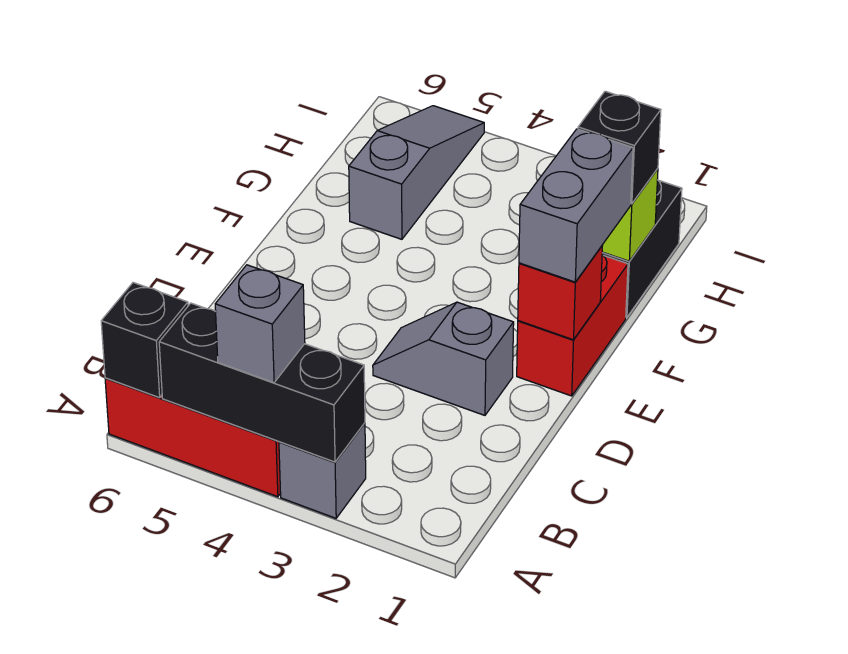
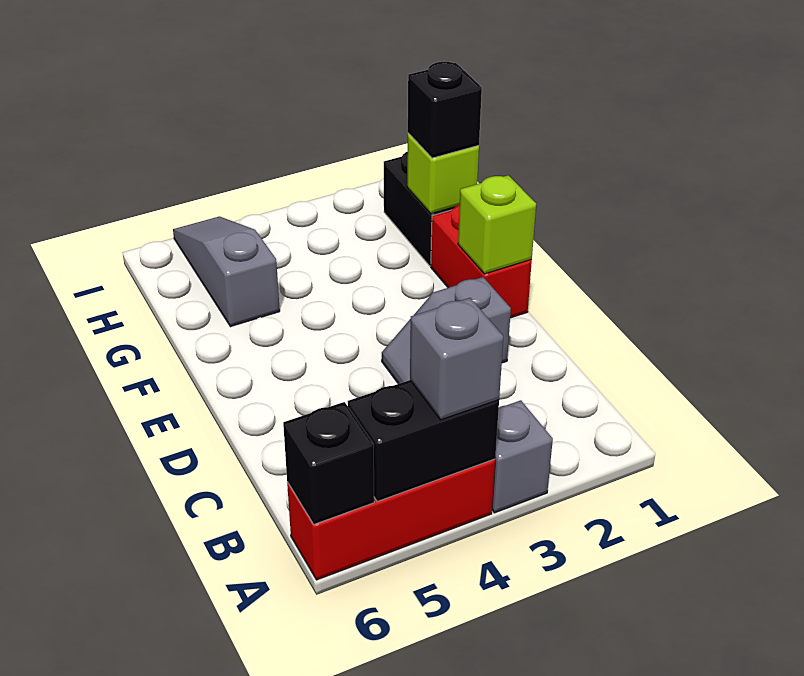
black brick A3:A5 level 2 -> black brick A4:A5 level 2
red brick E1 level 2 -> lime brick E1 level 2
grey brick E1:F1 level 3 -> none

